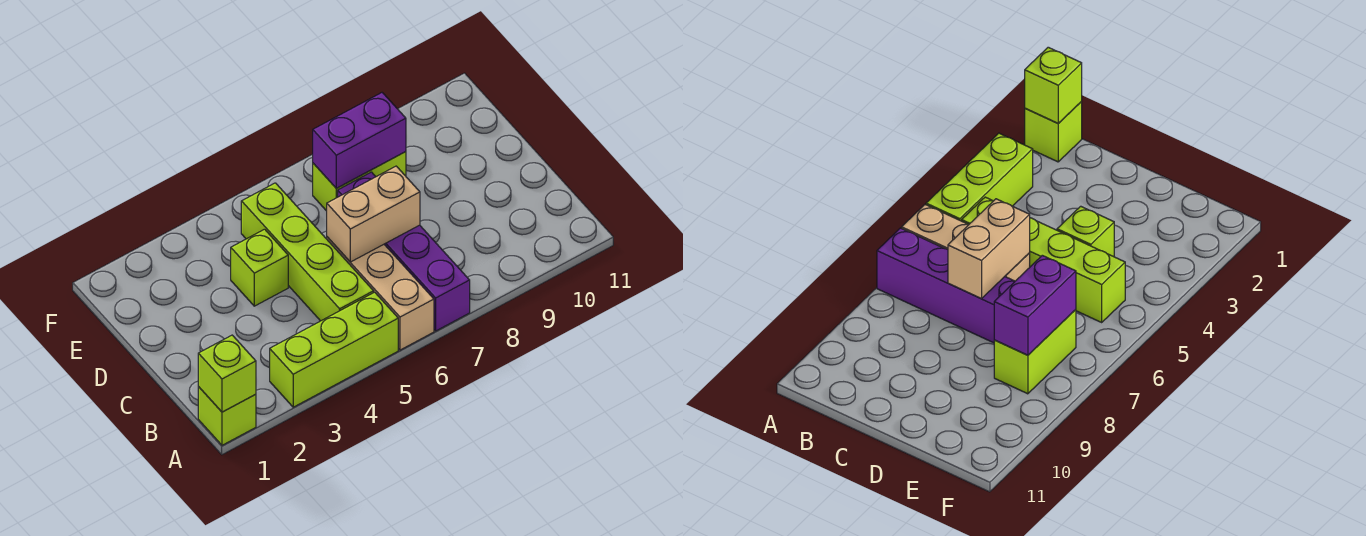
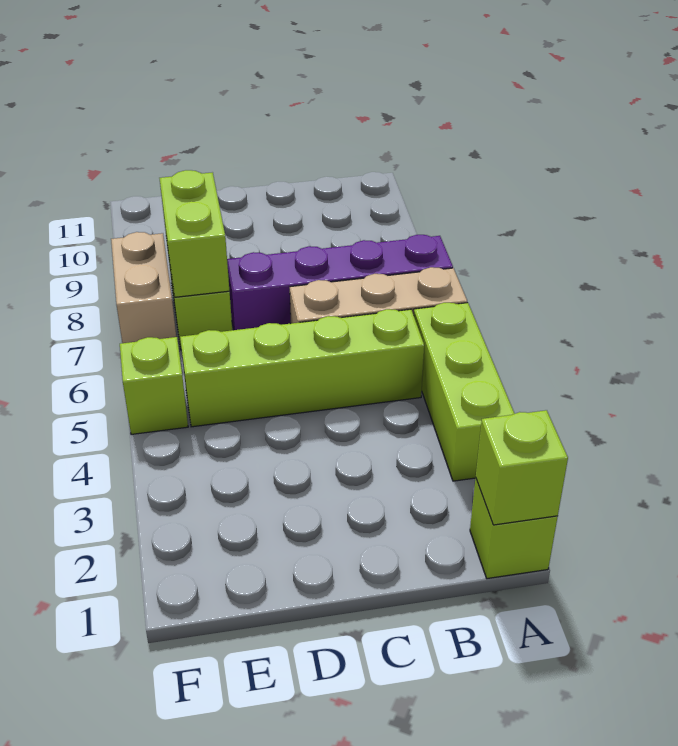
tan brick C6:C7 level 2 -> tan brick F7:F8 level 1
lime brick D4 level 1 -> lime brick F5 level 1
purple brick E7:E8 level 2 -> lime brick E7:E8 level 2

